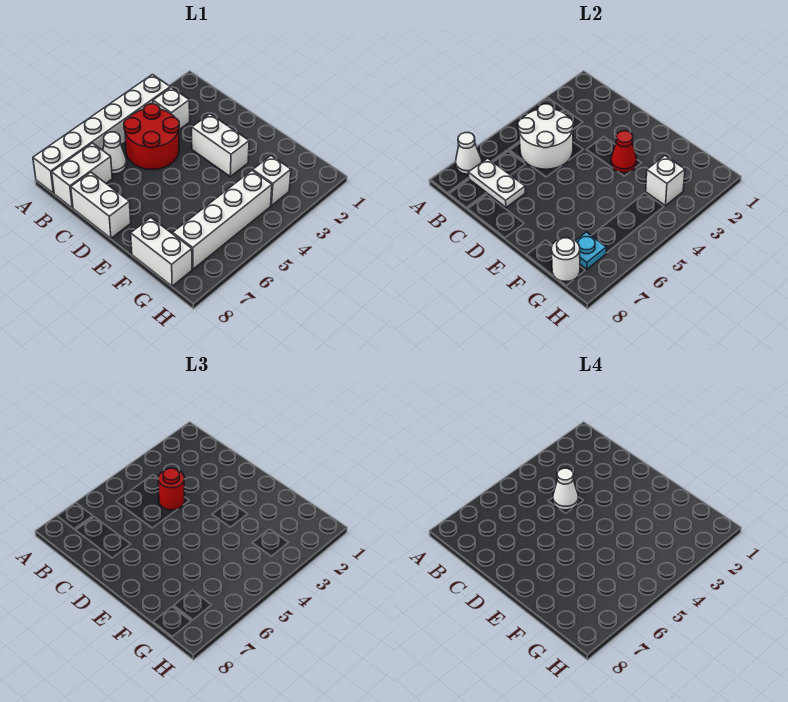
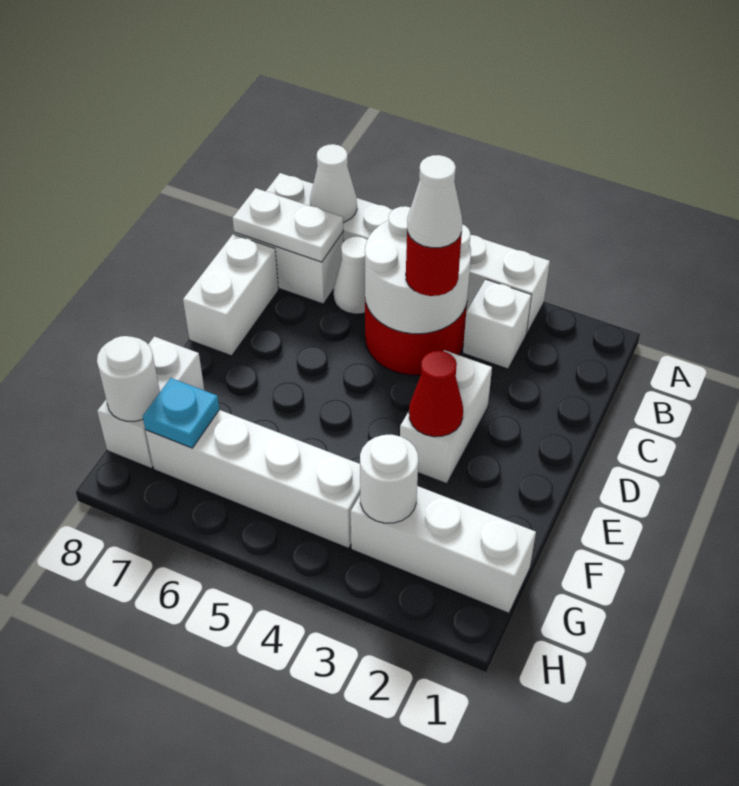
white plate B7:C7 level 2 -> white plate B7:B8 level 2
white brick G3 level 1 -> white brick G1:G3 level 1
white brick G3 level 2 -> white round brick G3 level 2

